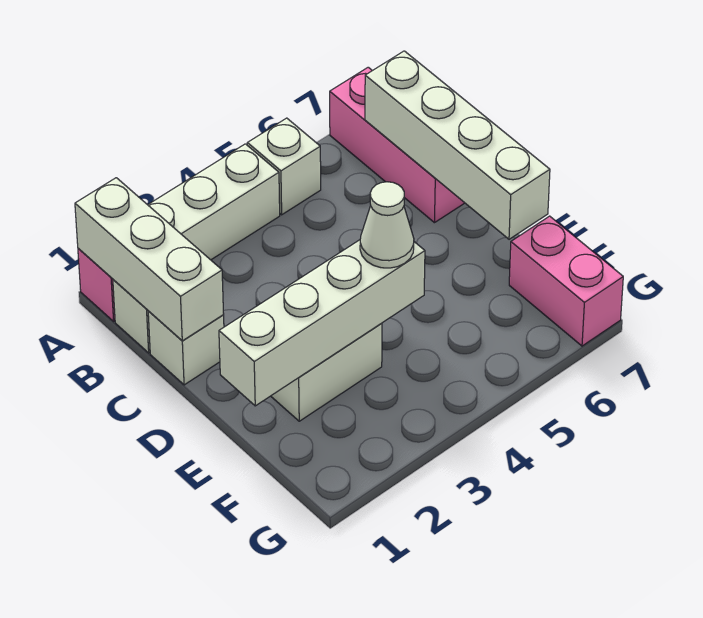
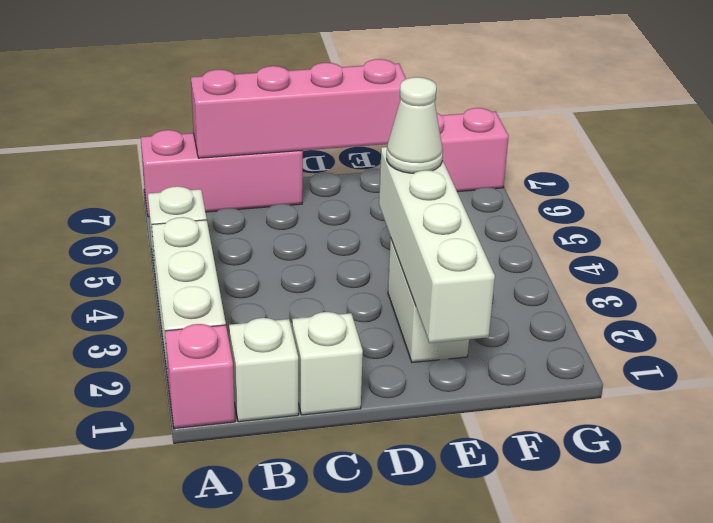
white brick A1:C1 level 2 -> none
white brick B7:E7 level 2 -> pink brick B7:E7 level 2

